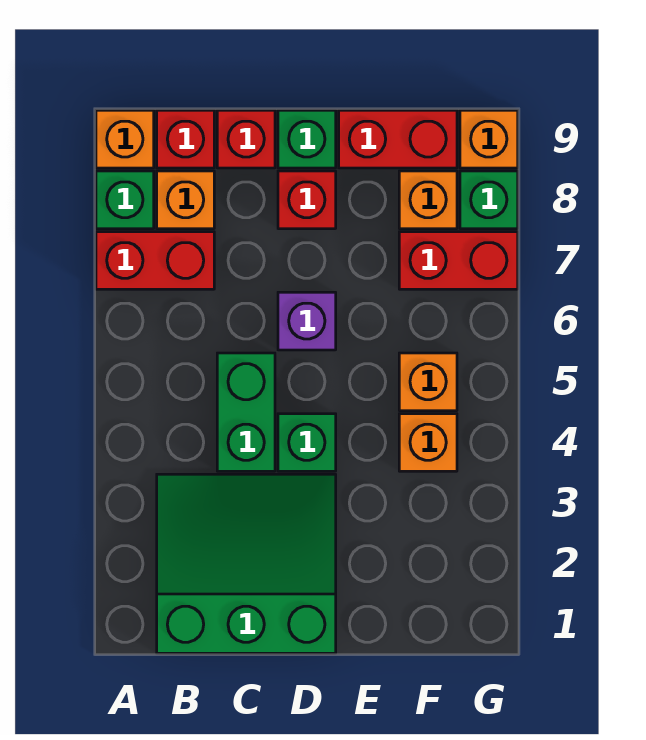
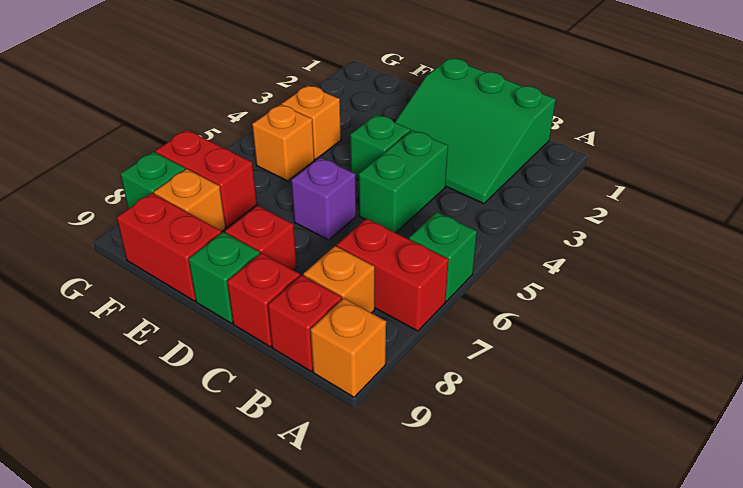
green brick A8 level 1 -> green brick A6 level 1
orange brick G9 level 1 -> none

